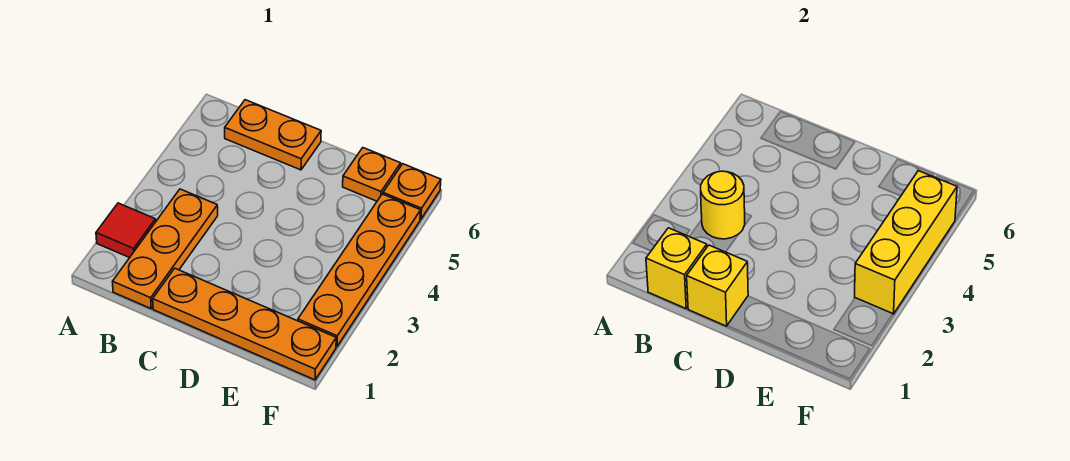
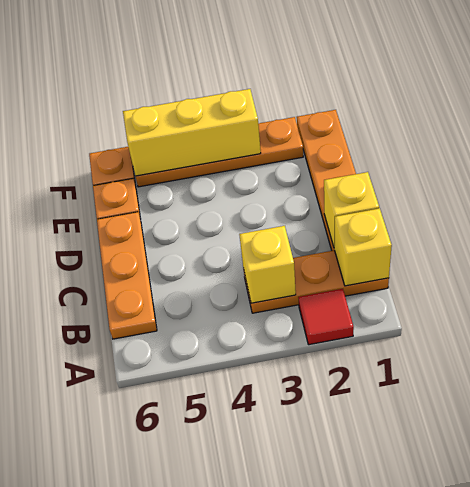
yellow round brick B3 level 2 -> yellow brick B3 level 2
orange plate B6:C6 level 1 -> orange plate B6:D6 level 1

